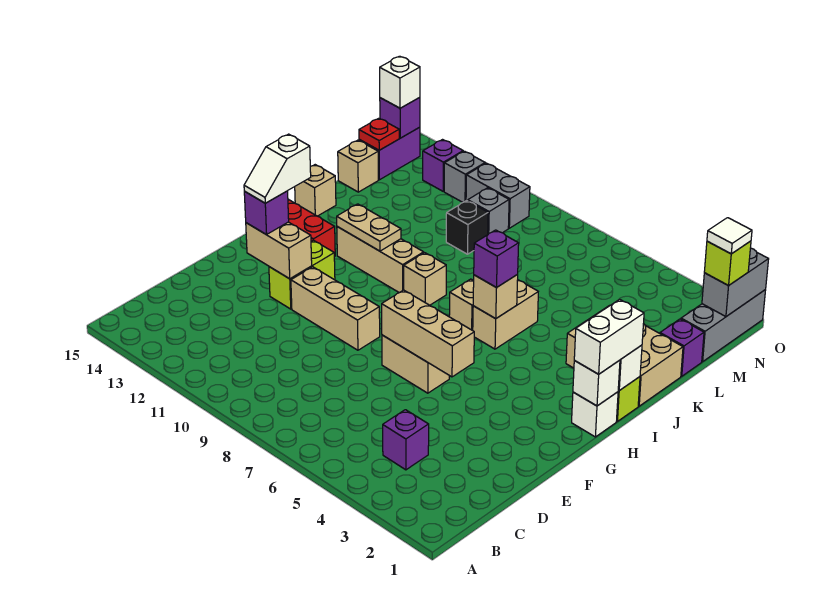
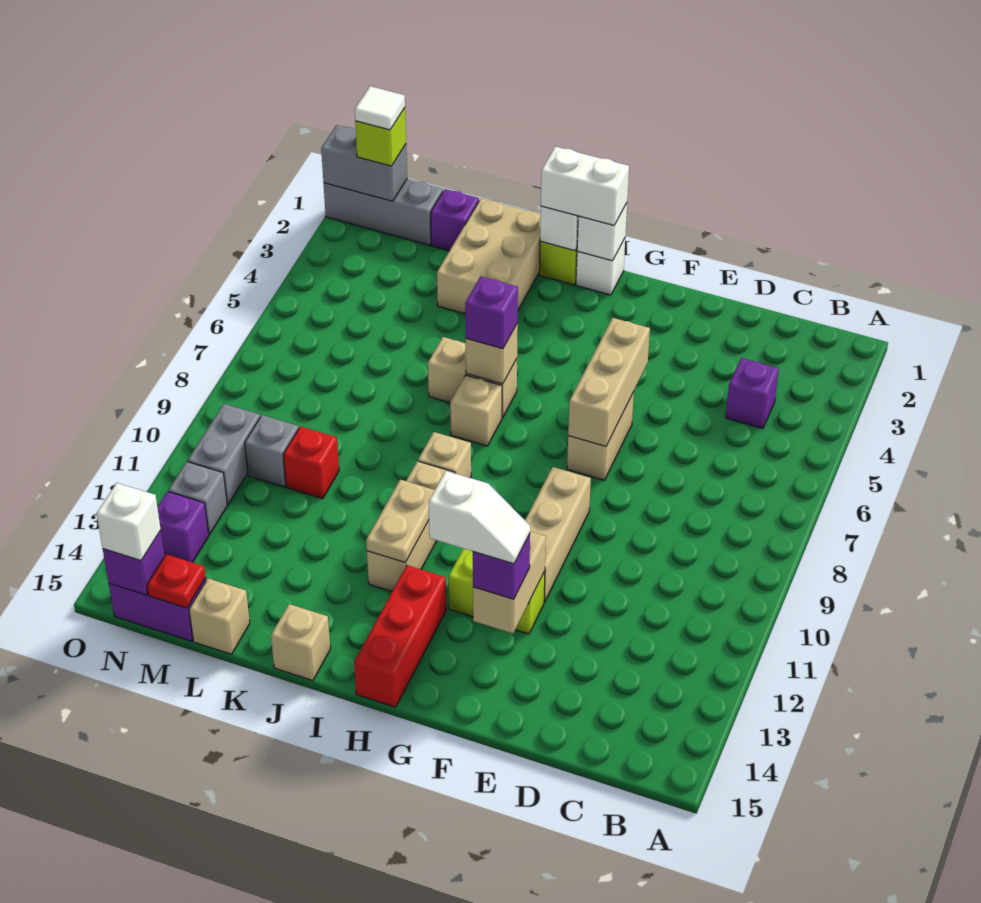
black brick L10 level 1 -> red brick L10 level 1

